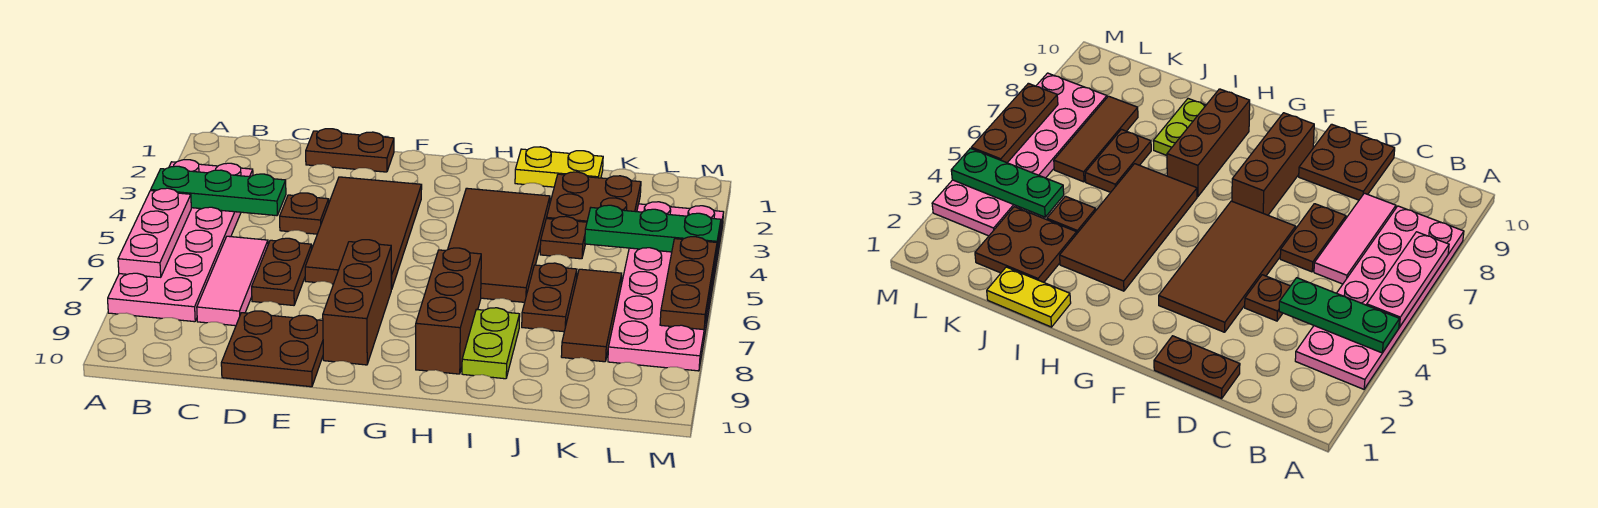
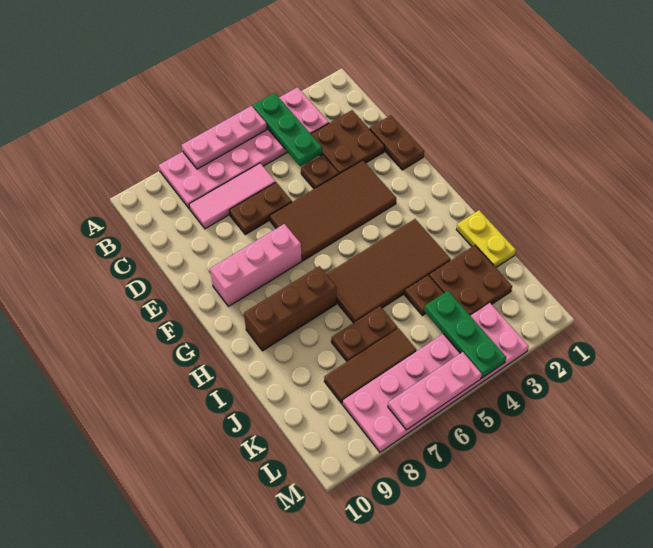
brown plate D9:E10 level 1 -> brown plate C2:D3 level 1
brown brick F7:F9 level 1 -> pink brick F7:F9 level 1
lime plate I8:I9 level 1 -> none
brown plate M5:M7 level 2 -> pink plate M5:M7 level 2

